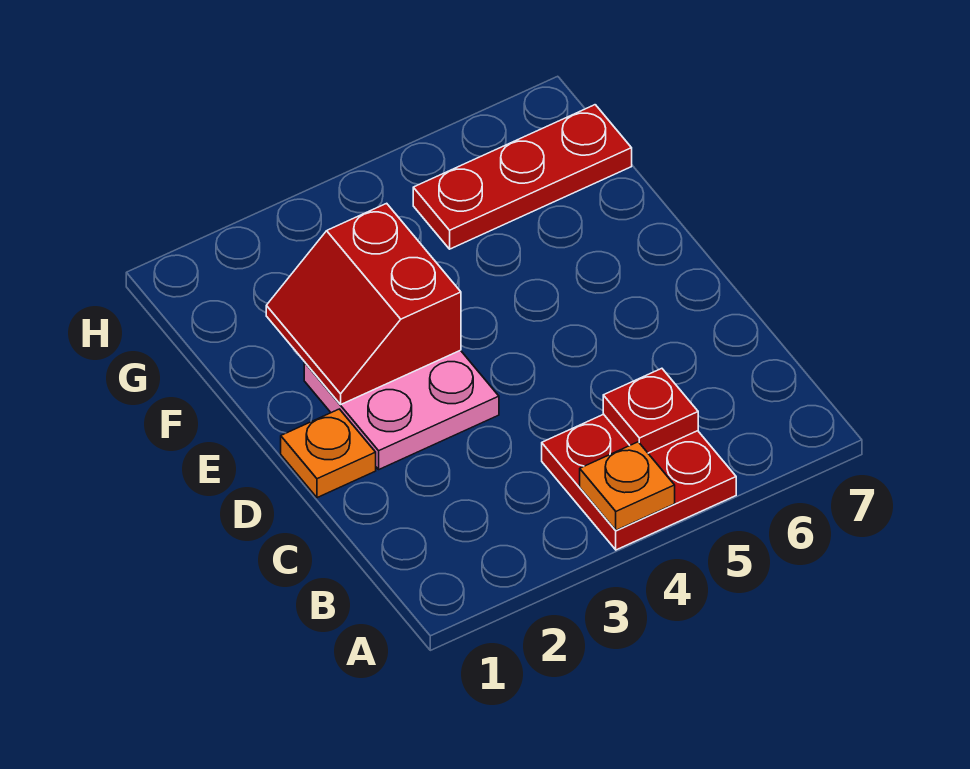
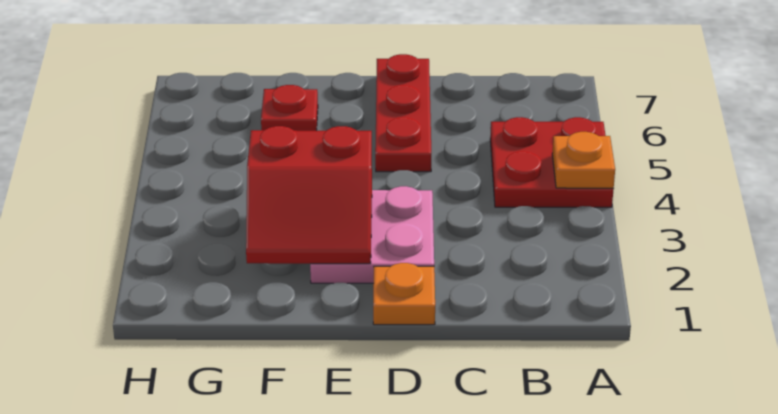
red plate B5 level 2 -> red plate F6 level 1
red plate G5:G7 level 1 -> red plate D5:D7 level 1

